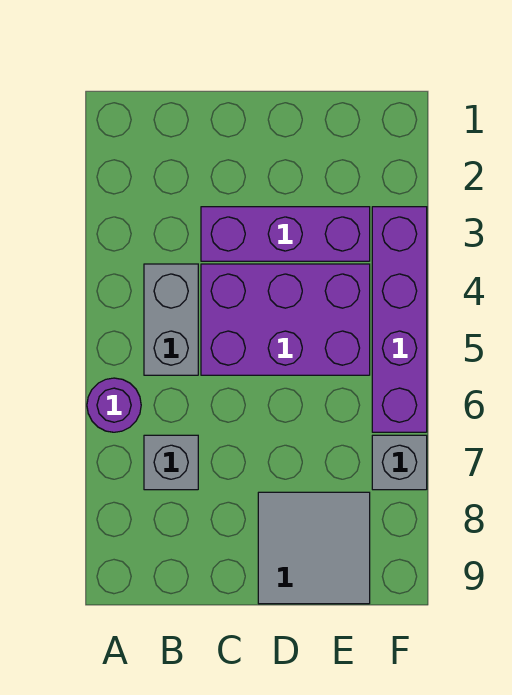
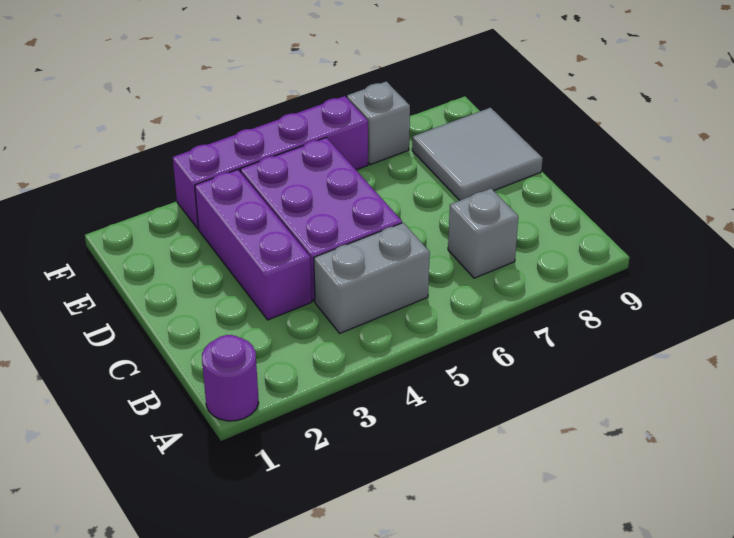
purple round brick A6 level 1 -> purple round brick A1 level 1

